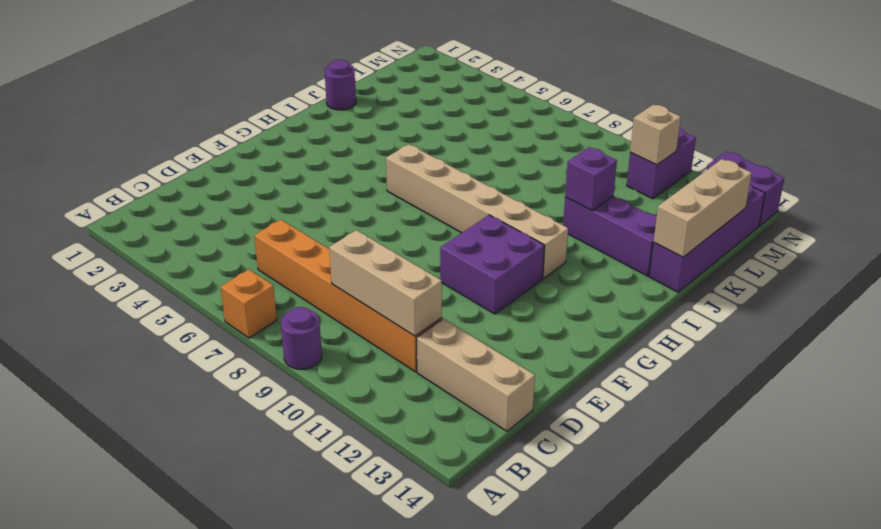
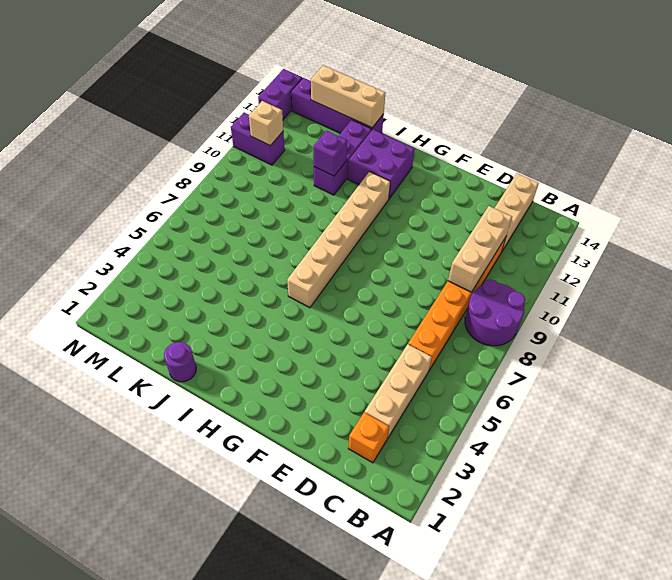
orange brick A7 level 1 -> orange brick C2 level 1
purple round brick A9 level 1 -> purple round brick A8:B9 level 1
none -> tan brick C3:C5 level 1
purple brick F10:G11 level 1 -> purple brick H12:I13 level 1

